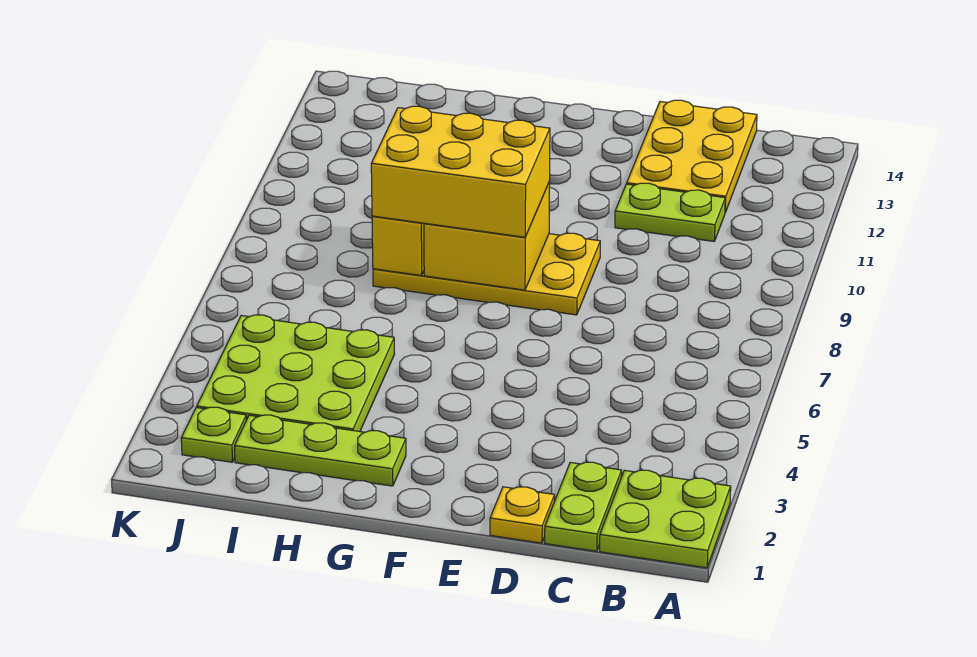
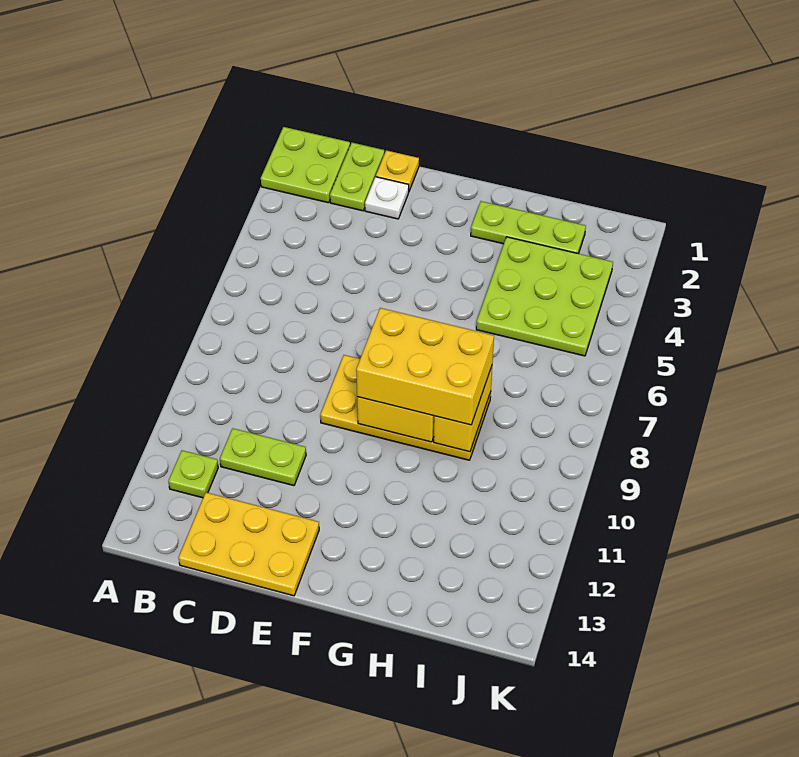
yellow plate C12:D14 level 1 -> yellow plate C13:E14 level 1
none -> white plate D2 level 1
lime plate J2 level 1 -> lime plate B12 level 1

